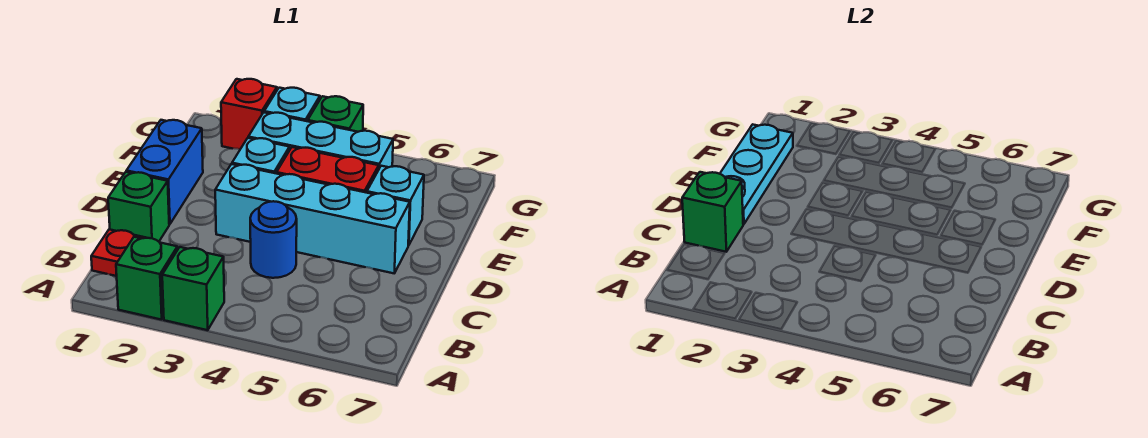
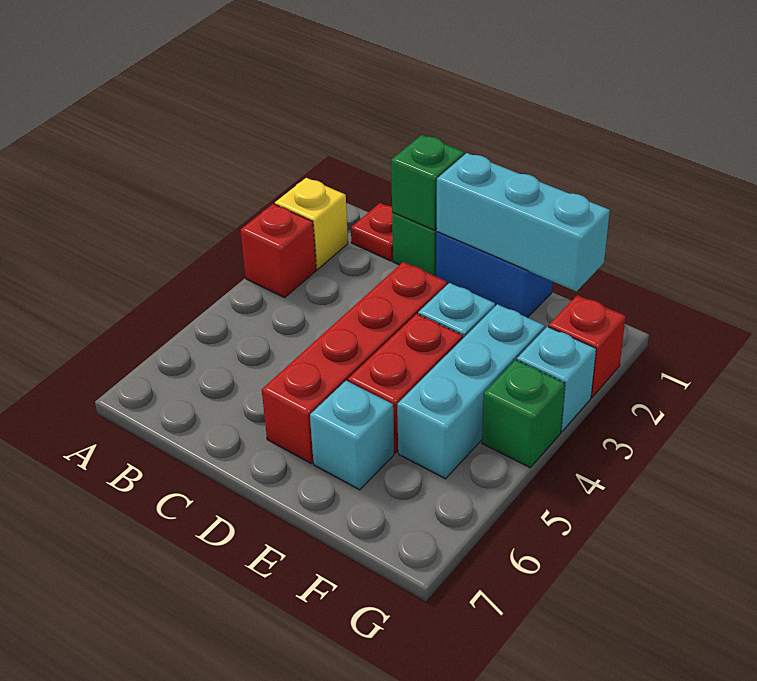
green brick A2 level 1 -> yellow brick A2 level 1
green brick A3 level 1 -> red brick A3 level 1
blue round brick C4 level 1 -> none
cyan plate D1:F1 level 2 -> cyan brick D1:F1 level 2
cyan brick D3:D6 level 1 -> red brick D3:D6 level 1

